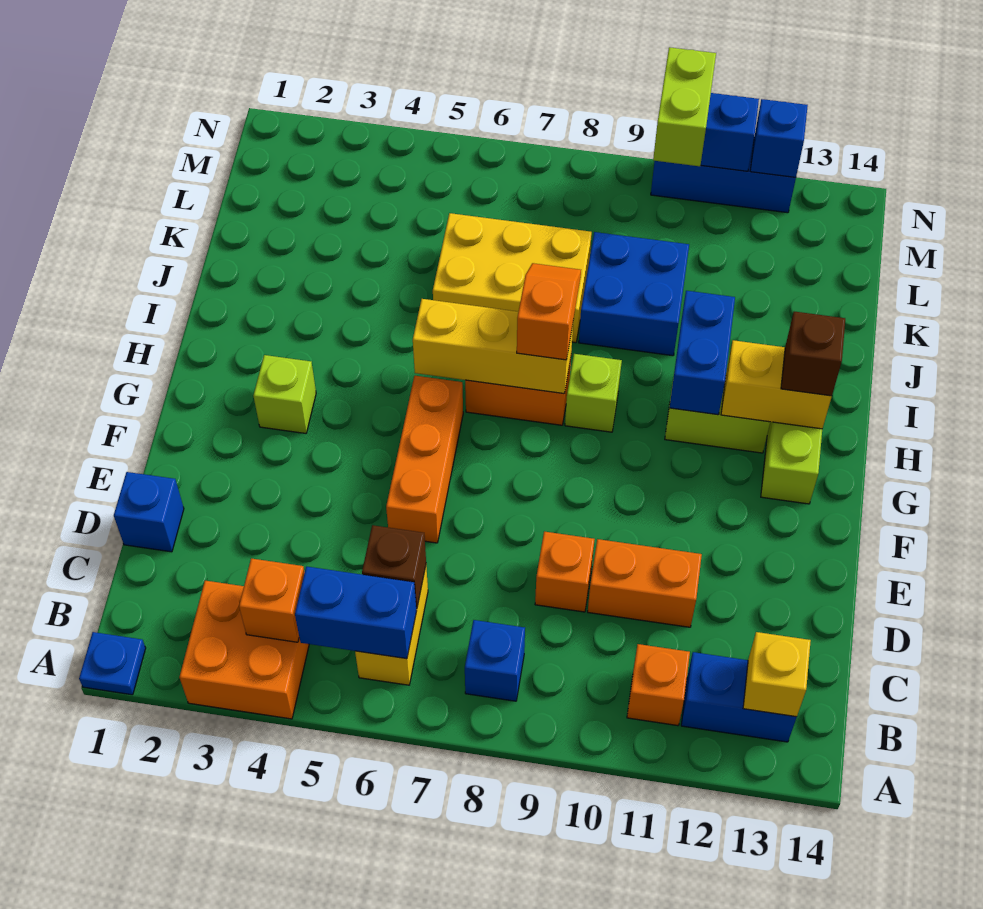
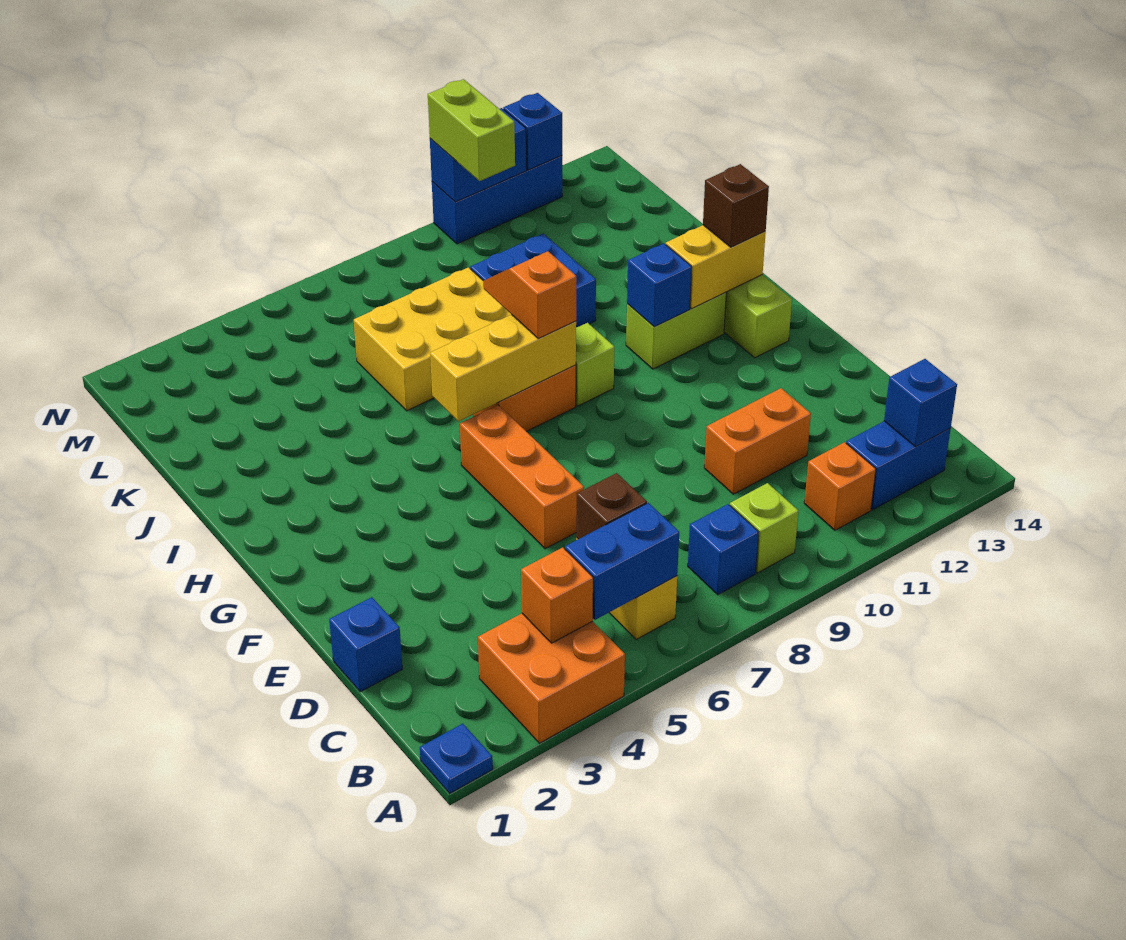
yellow brick B13 level 2 -> blue brick B13 level 2
orange brick D9 level 1 -> none
lime brick G3 level 1 -> lime brick B9 level 1
blue brick H11:I11 level 2 -> blue brick H11 level 2

